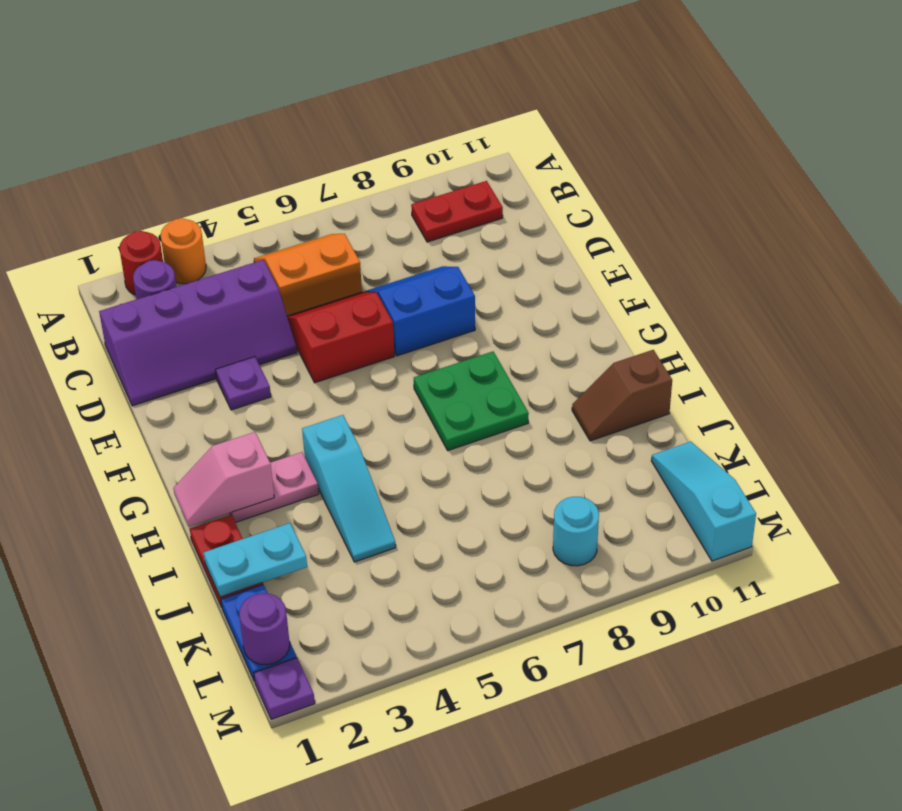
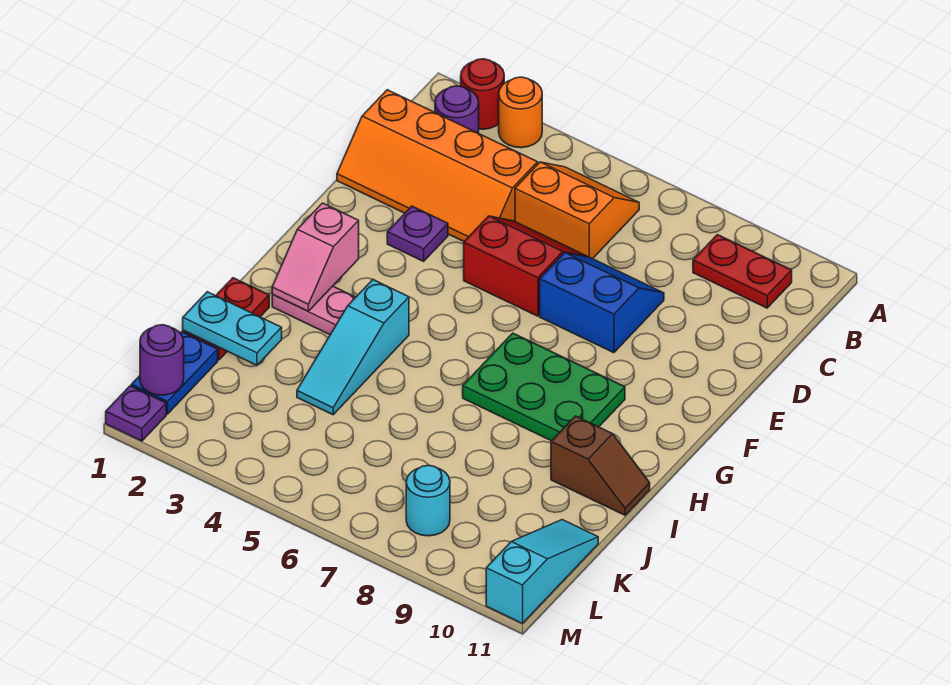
purple slope C1:D4 level 1 top C -> orange slope C1:D4 level 1 top C
green plate G7:H8 level 1 -> green plate G7:H9 level 1
pink slope H1:H2 level 2 top 2 -> pink slope G2:H2 level 2 top G
brown slope I10:I11 level 1 top 11 -> brown slope I10:I11 level 1 top 10

